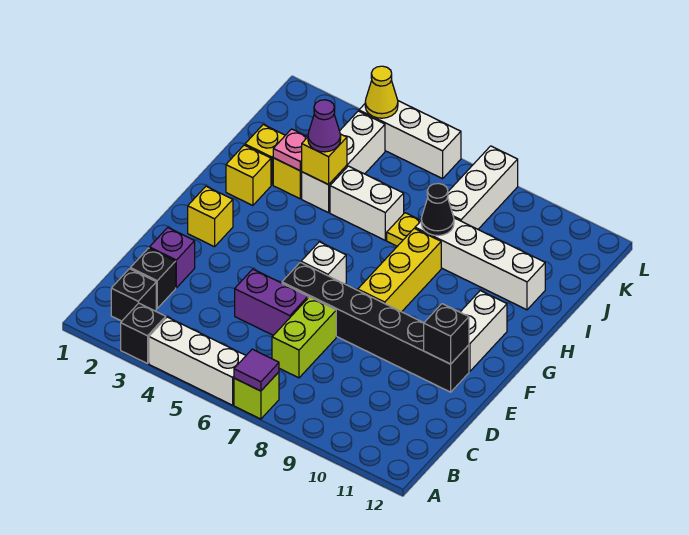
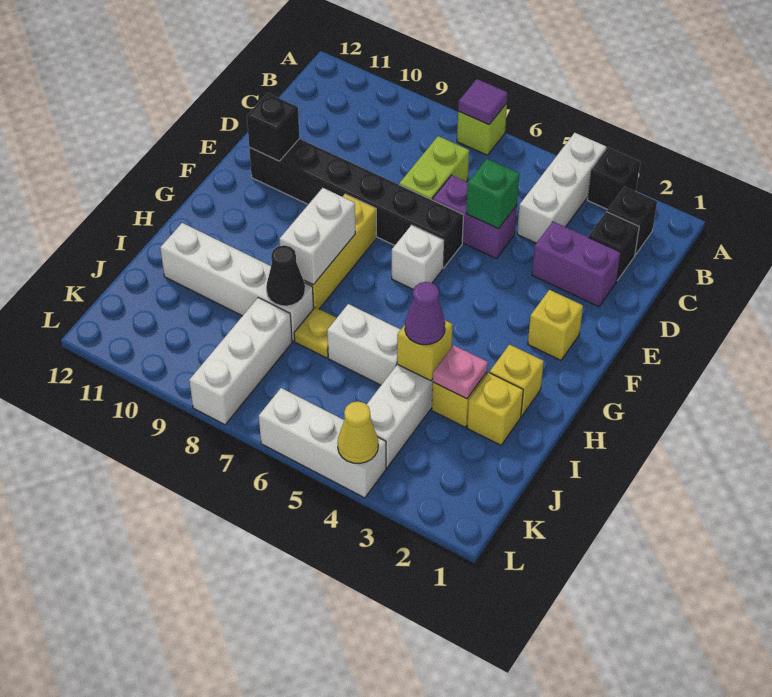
white brick A4:A6 level 1 -> white brick A4:C4 level 1
purple brick D2 level 1 -> purple brick D2:D3 level 1
none -> green brick D5 level 2
white brick F11:G11 level 1 -> white brick G8:H8 level 2

